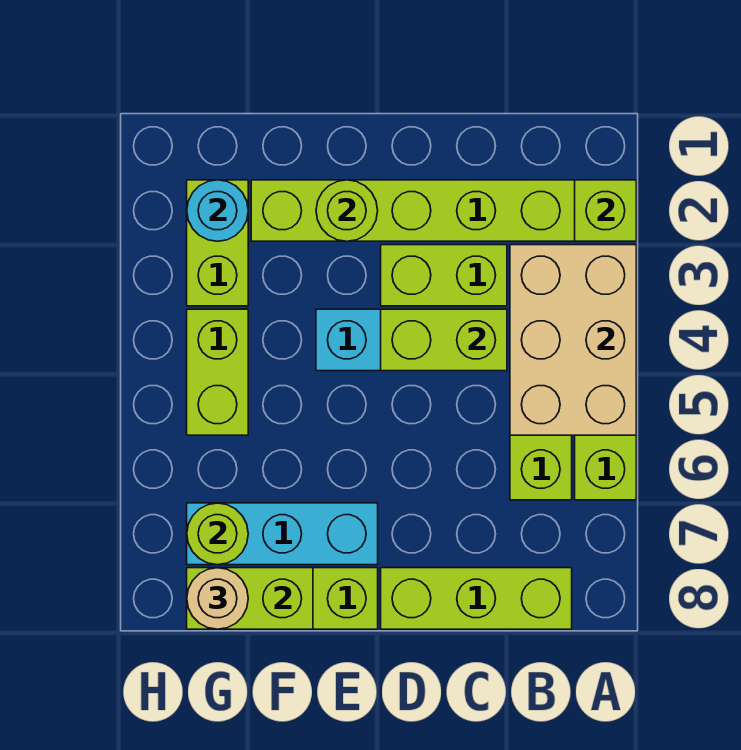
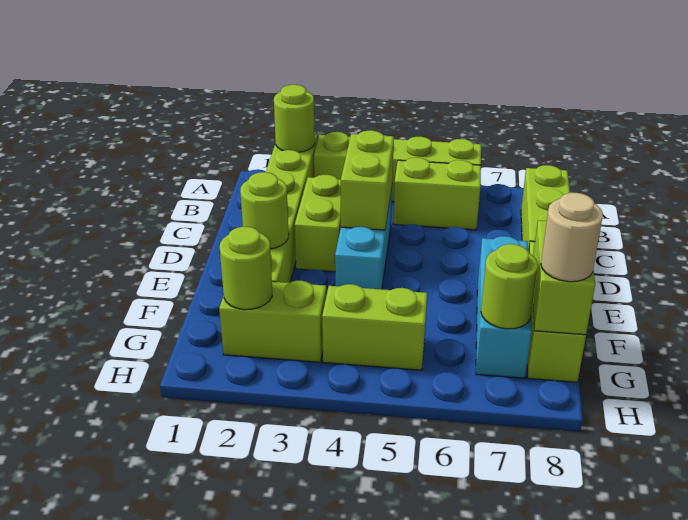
lime brick A2 level 2 -> lime round brick A2 level 2
tan brick A3:B5 level 2 -> none
cyan round brick G2 level 2 -> lime round brick G2 level 2

